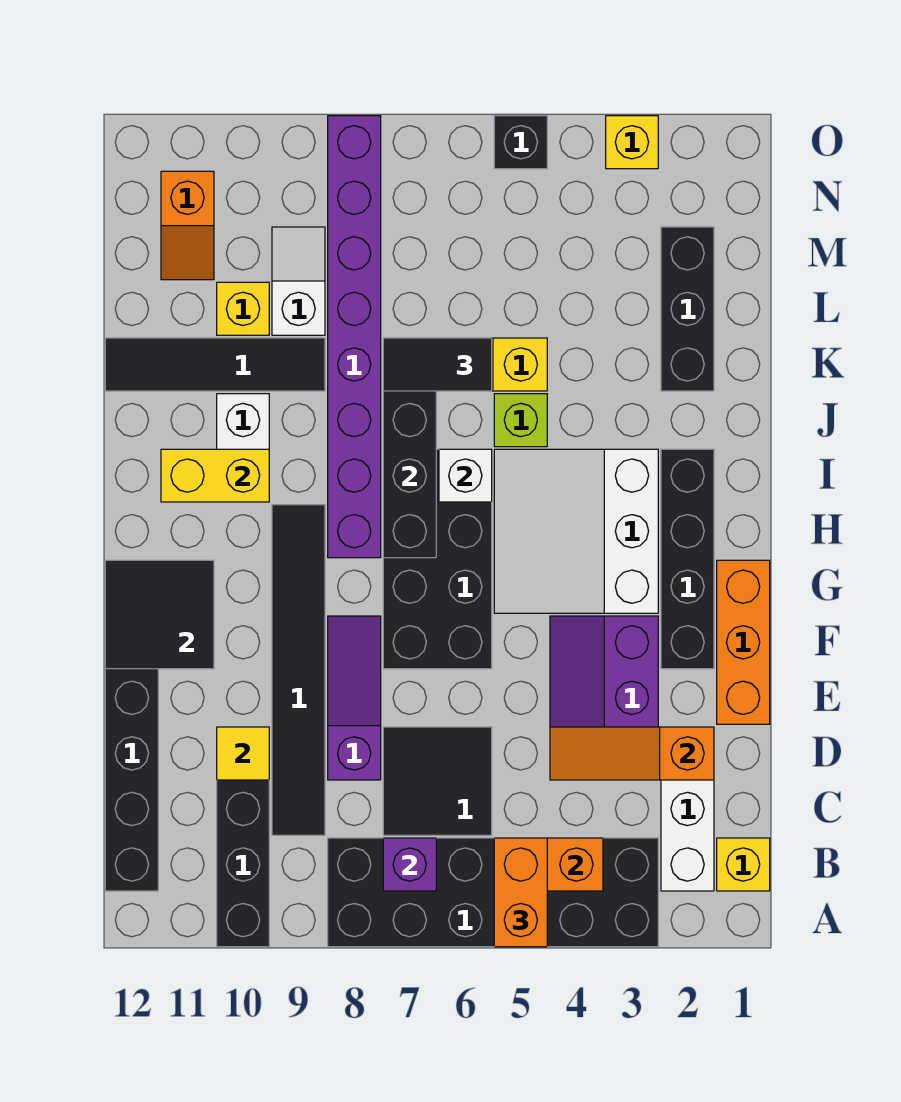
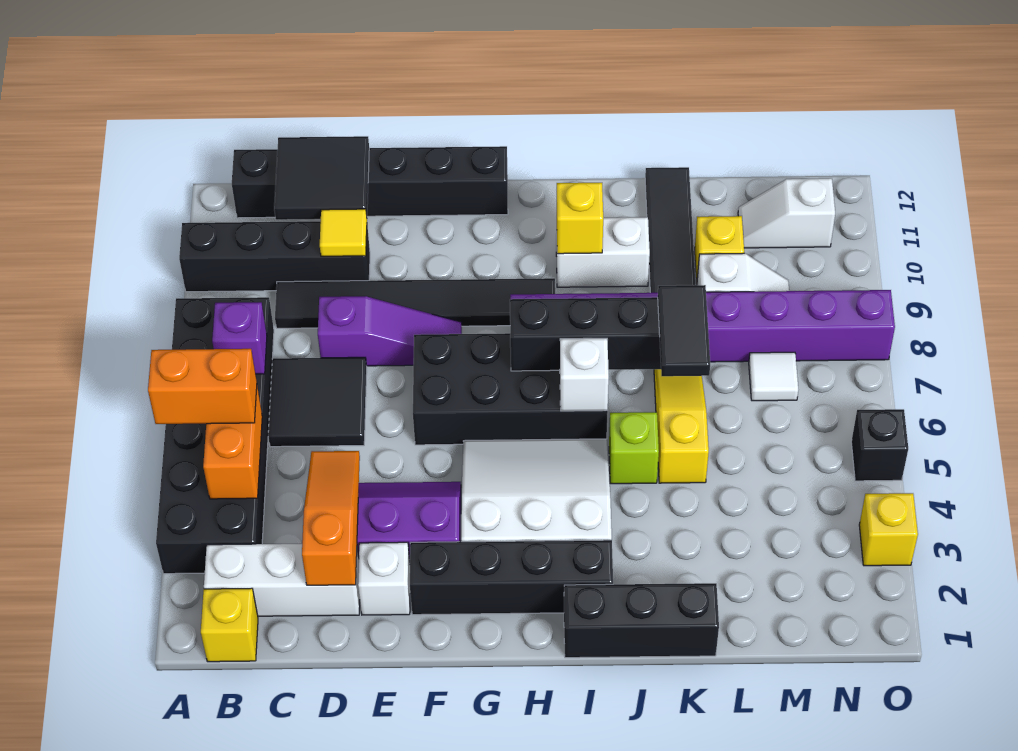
orange brick E1:G1 level 1 -> none
none -> white brick E2 level 1
black tile F11:G12 level 2 -> black tile C11:D12 level 2
yellow brick I10:I11 level 2 -> yellow brick I10 level 2
black brick K2:M2 level 1 -> black brick I1:K1 level 1
none -> white tile M7 level 1
orange slope M11:N11 level 1 top N -> white slope M11:N11 level 1 top N

